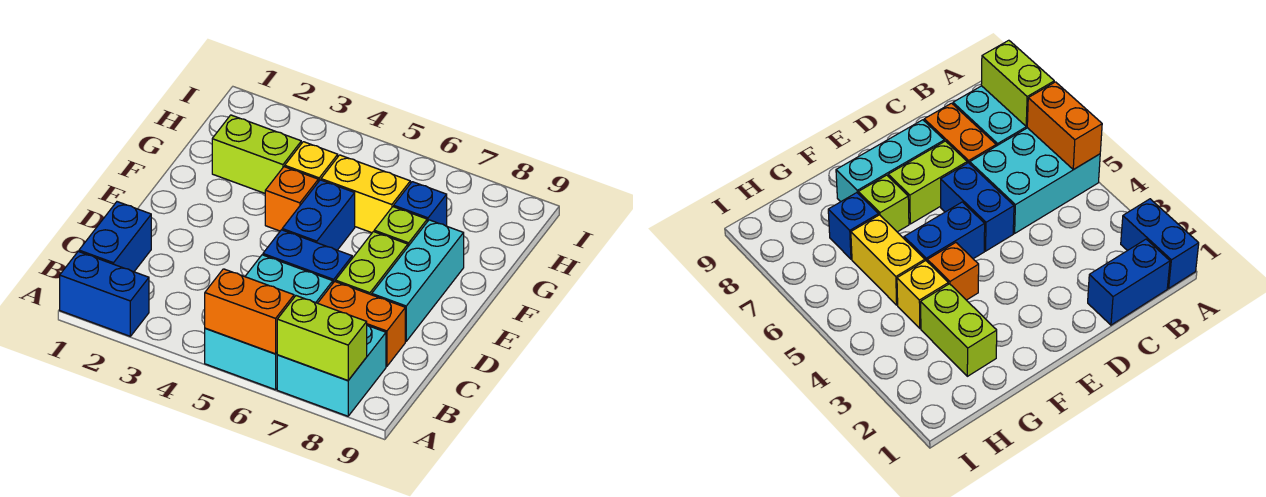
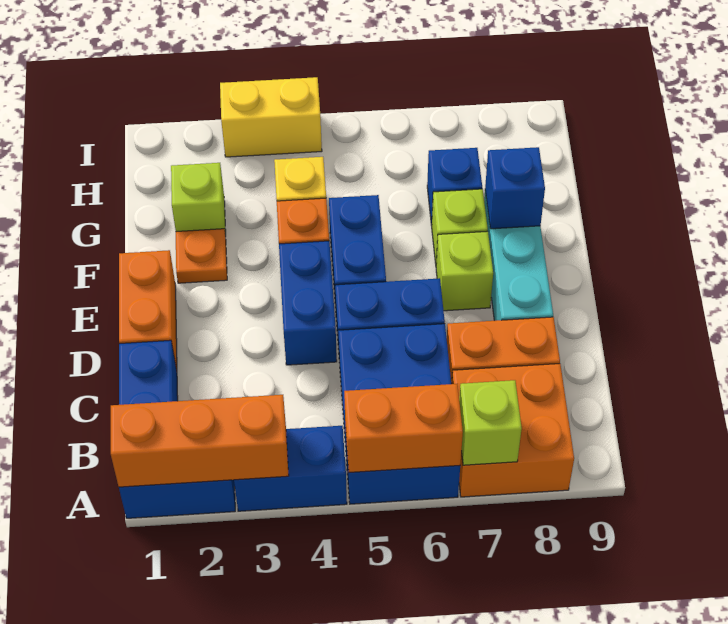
none -> orange brick A1:A3 level 2
none -> blue brick A3:A4 level 1
cyan brick A5:C6 level 1 -> blue brick A5:C6 level 1
cyan brick A7:B8 level 1 -> orange brick A7:B8 level 1
lime brick A7:A8 level 2 -> lime brick A7 level 2
none -> orange brick D1:E1 level 1
none -> blue brick D4:E4 level 1
lime brick D7:E7 level 1 -> lime brick E7 level 1
none -> orange plate F2 level 1
none -> blue brick F8 level 2
lime brick G2:G3 level 1 -> lime brick G2 level 1
yellow brick G5:G6 level 1 -> yellow brick I3:I4 level 1

